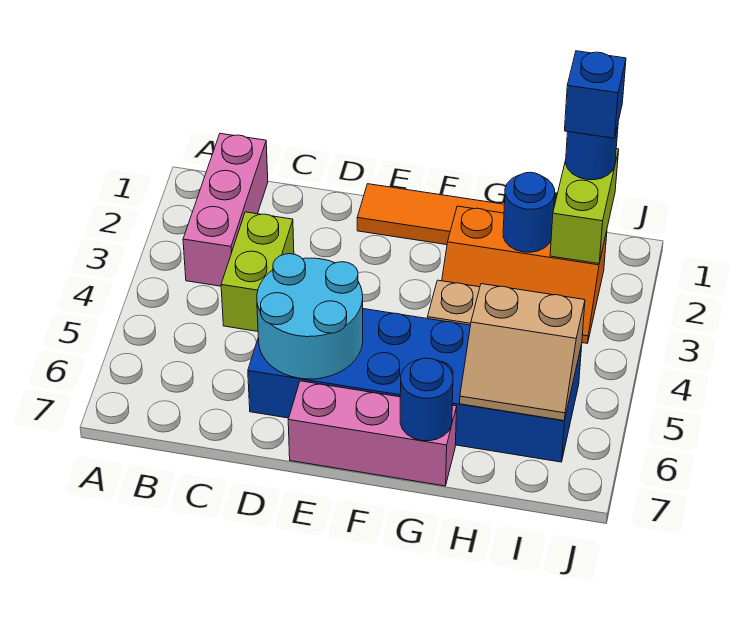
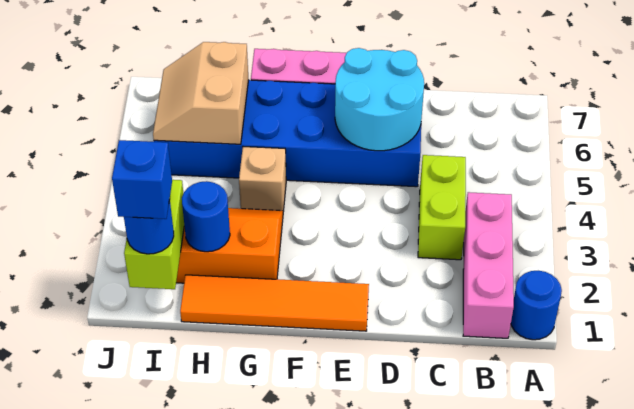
blue round brick G7 level 2 -> blue round brick A1 level 1
tan slope H5:I6 level 2 top 5 -> tan slope H5:I6 level 2 top H

